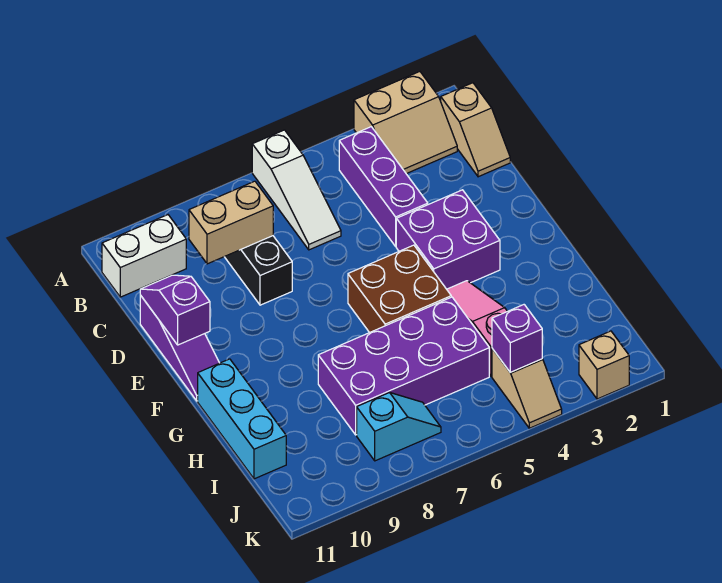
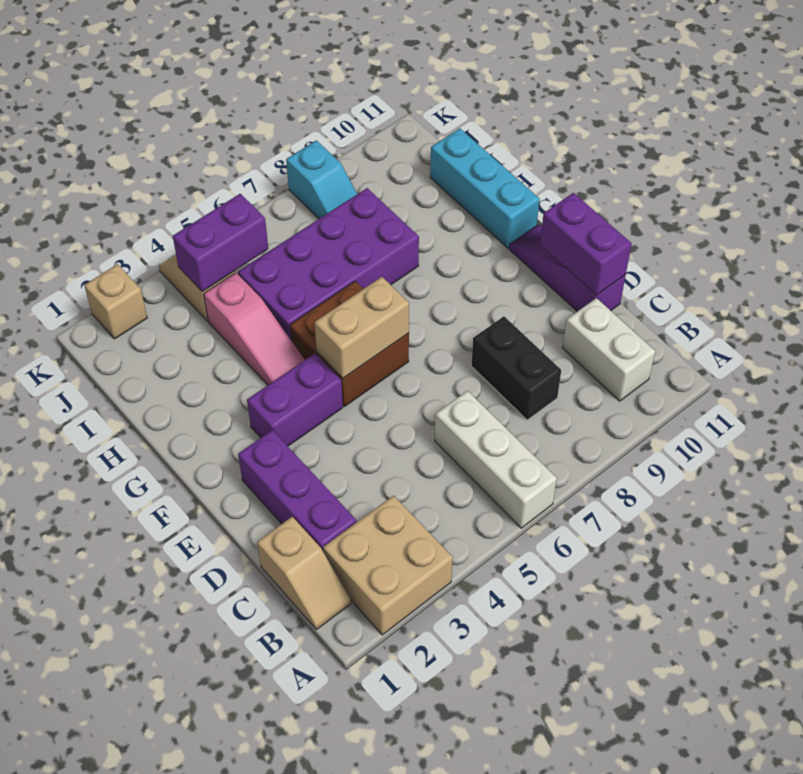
tan slope A2:B3 level 1 top A -> tan brick A2:B3 level 1
white slope A6:C6 level 1 top A -> white brick A6:C6 level 1
tan slope B1:C1 level 1 top B -> tan slope B1:C1 level 1 top C
purple brick B4:D4 level 1 -> purple brick C2:E2 level 1
white brick B10:B11 level 1 -> white brick B10:C10 level 1
tan brick C8:C9 level 2 -> tan brick F5:F6 level 2
purple slope D11:E11 level 2 top E -> purple brick D11:E11 level 2
purple brick E3:F4 level 1 -> purple brick F3:F4 level 1
purple brick J4 level 2 -> purple brick J4:J5 level 2
cyan slope J7:J8 level 1 top 8 -> cyan slope J8:K8 level 1 top K

